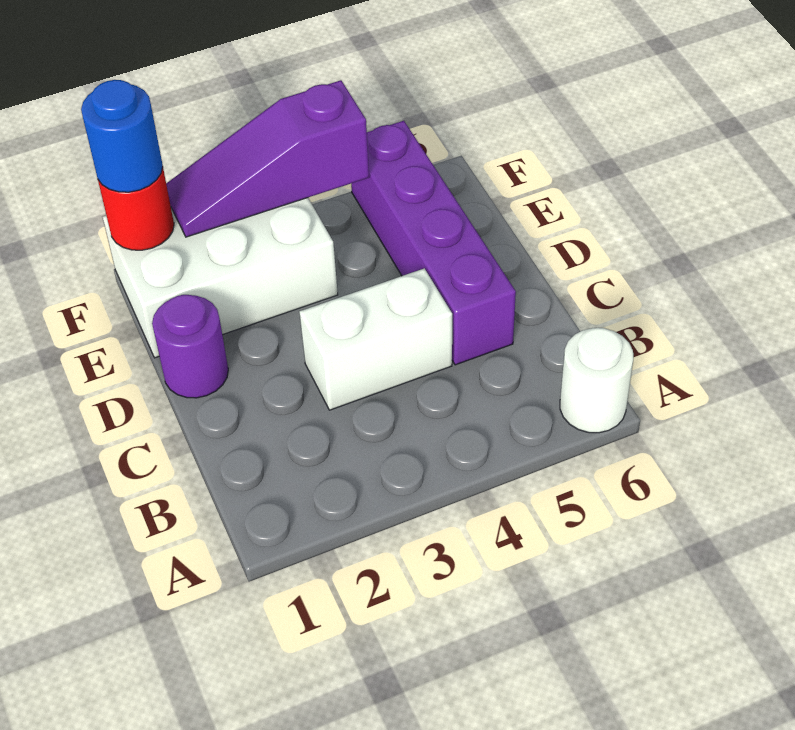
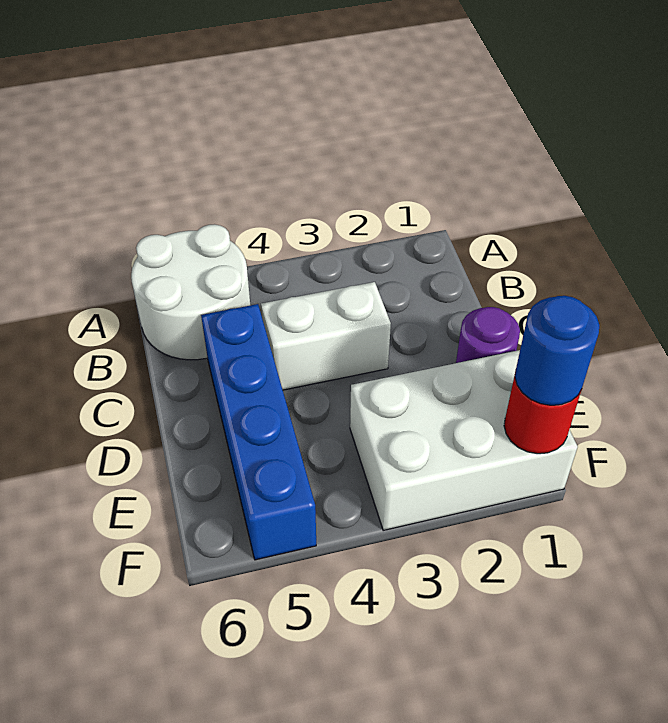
white round brick A6 level 1 -> white round brick A5:B6 level 1
purple brick C5:F5 level 1 -> blue brick C5:F5 level 1
purple slope F2:F4 level 2 top 4 -> none

